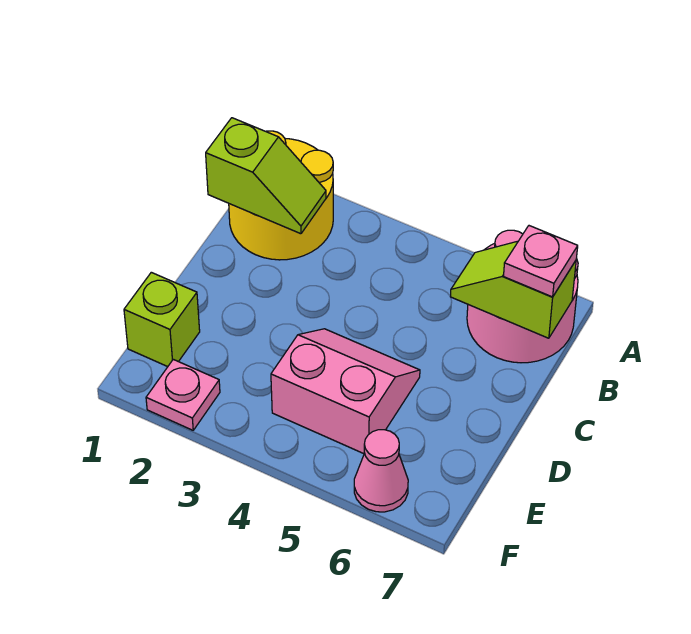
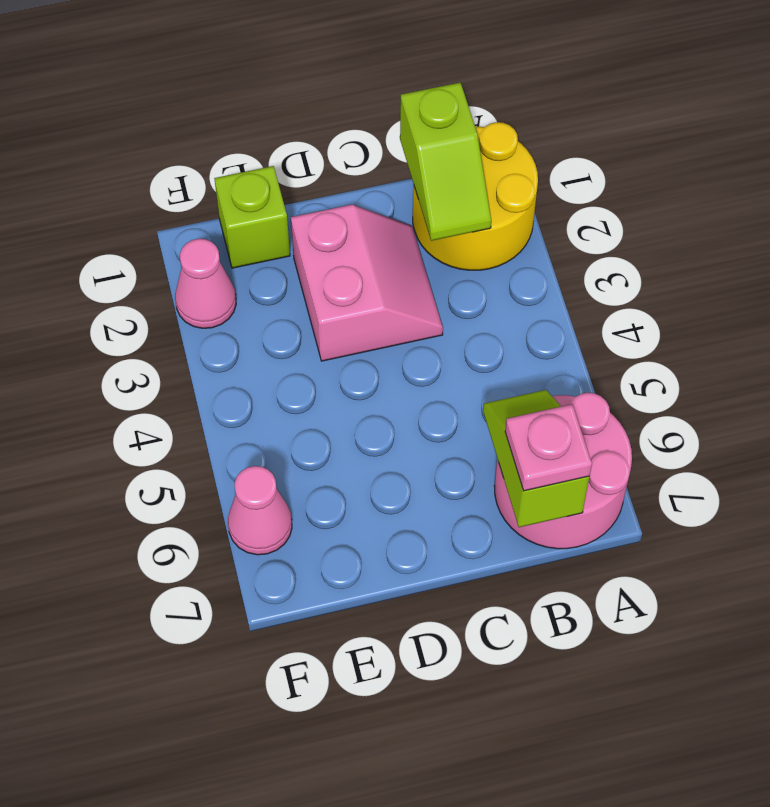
pink slope D4:E5 level 1 top E -> pink slope C2:D3 level 1 top D
pink plate F2 level 1 -> pink cone F2 level 1

